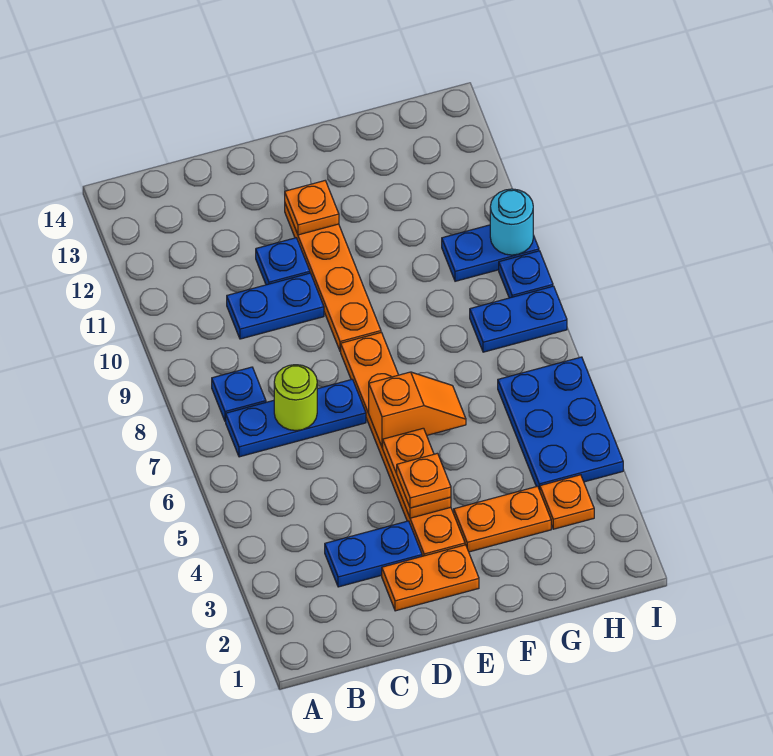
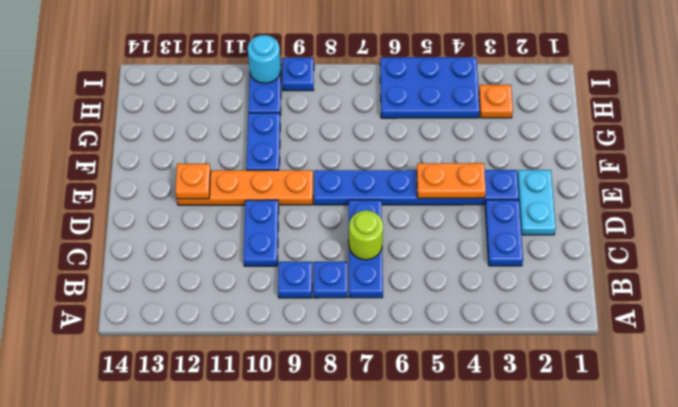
orange plate D2:E2 level 1 -> cyan plate D2:E2 level 1
blue plate D11 level 1 -> blue plate B9 level 1
orange plate E3:E8 level 1 -> blue plate E3:E8 level 1
orange plate E4 level 3 -> none
orange slope E6:F6 level 2 top E -> none
orange plate F3:G3 level 1 -> none
blue plate H8:I8 level 1 -> blue plate F10:G10 level 1

